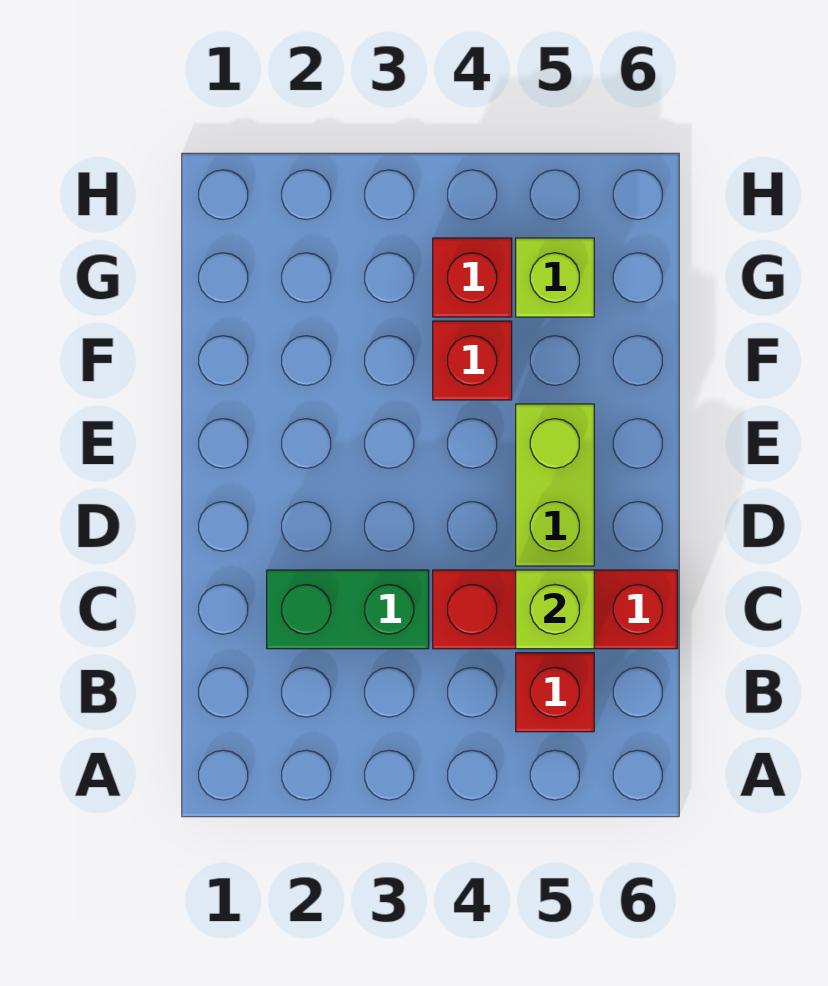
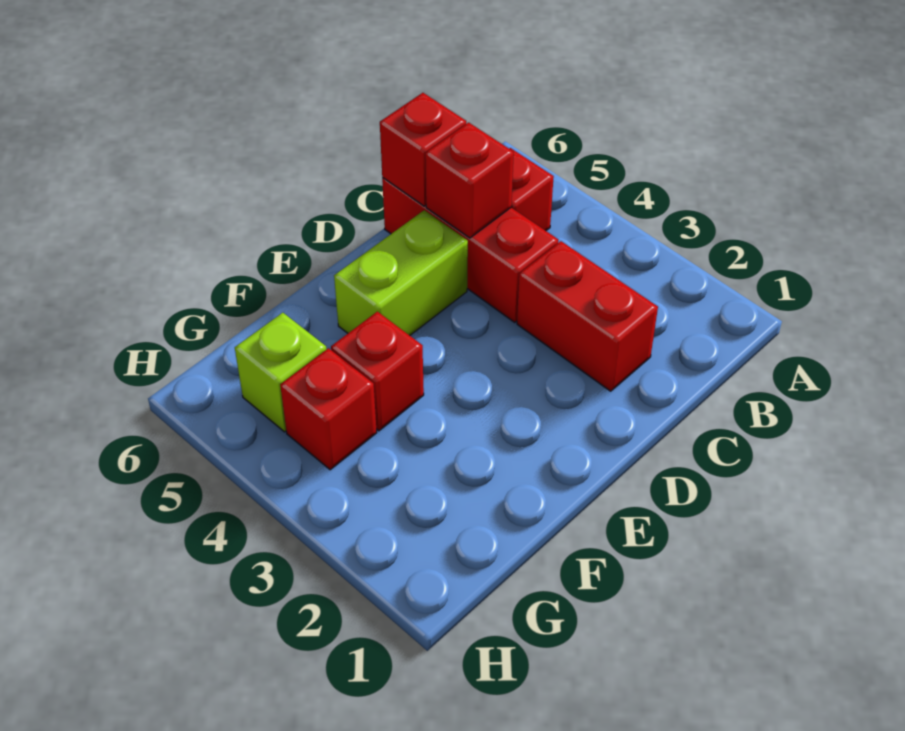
green brick C2:C3 level 1 -> red brick C2:C3 level 1
lime brick C5 level 2 -> red brick C5 level 2
none -> red brick C6 level 2

